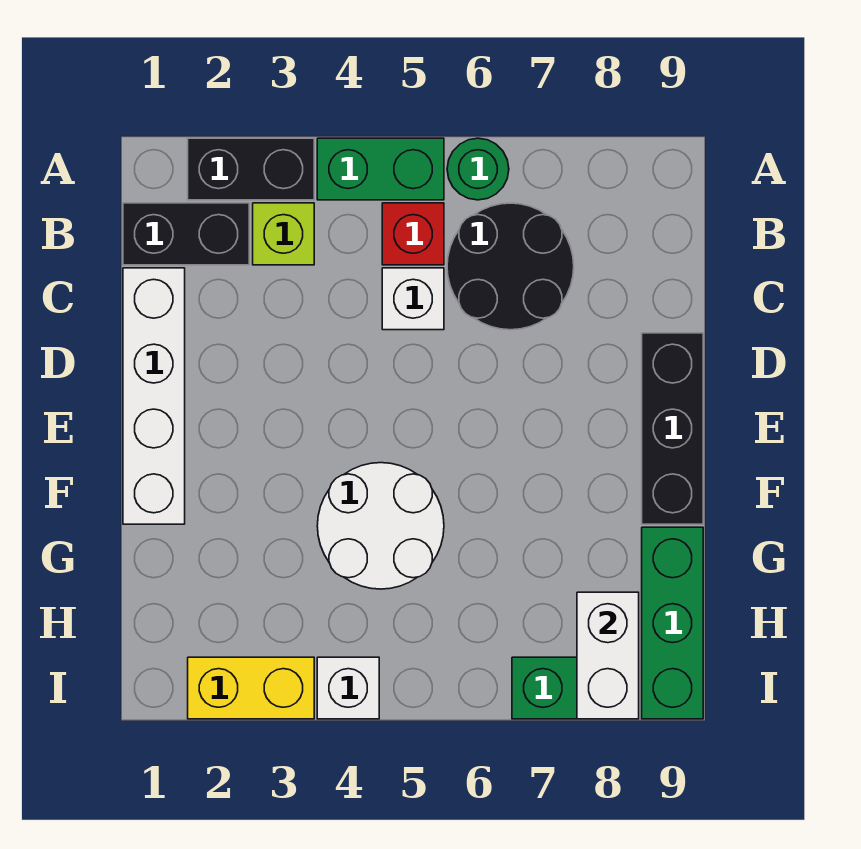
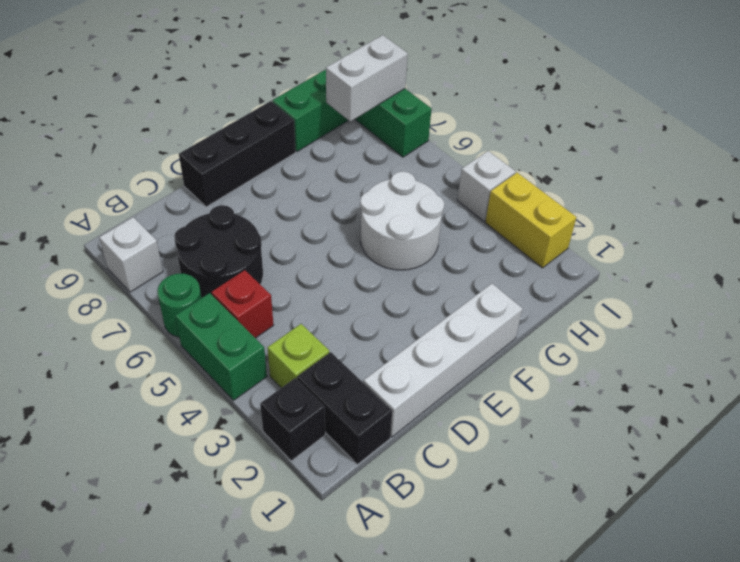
black brick A2:A3 level 1 -> black brick A2 level 1
white brick C5 level 1 -> white brick A8 level 1

